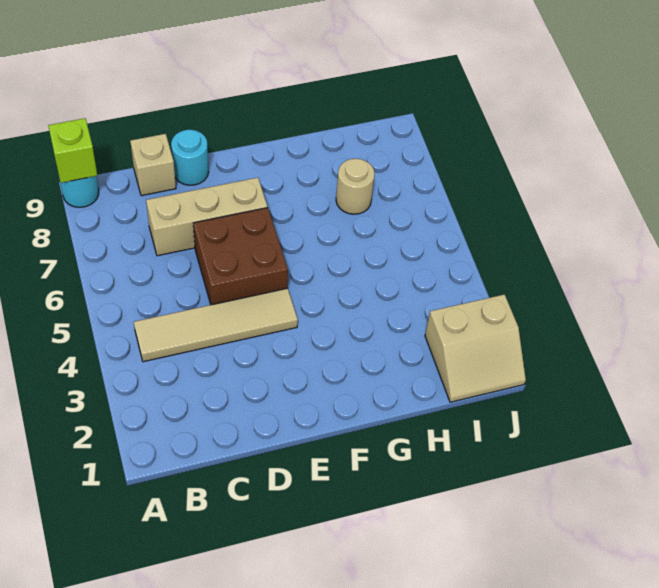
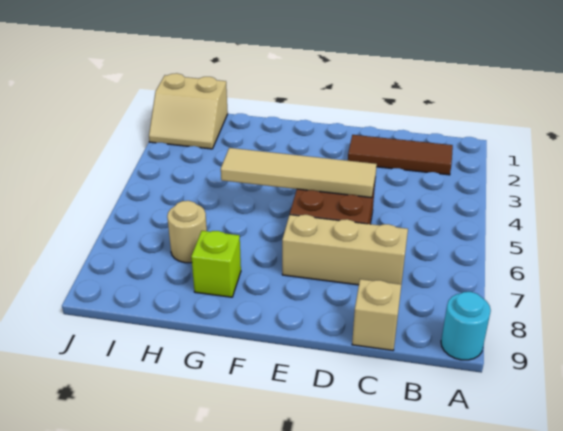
lime brick A9 level 2 -> lime brick G8 level 1
none -> brown tile B2:D2 level 1
tan tile B4:E4 level 1 -> tan tile D5:G5 level 2
cyan round brick D9 level 1 -> none
tan slope I1:J2 level 1 top 2 -> tan slope I1:J2 level 1 top 1

